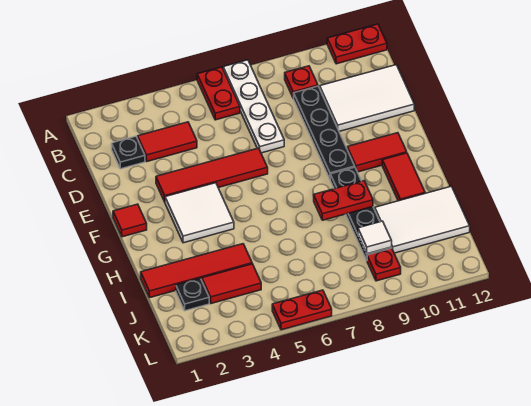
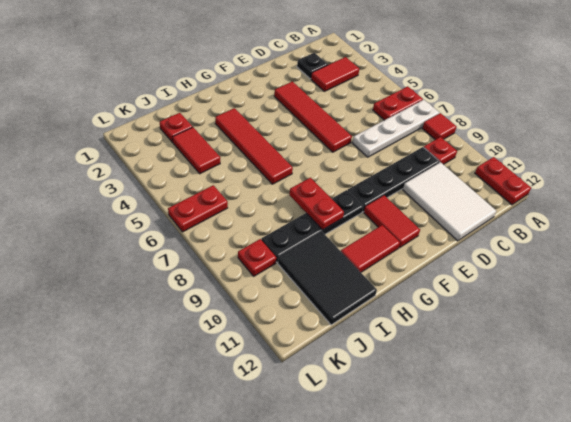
red tile C3:C4 level 1 -> red tile B3:C3 level 1
red tile F1 level 1 -> red tile A8 level 1
white tile F3:G4 level 1 -> none
red tile I1:I4 level 1 -> red tile H3:H6 level 1
white tile I10:J12 level 1 -> black tile I10:J12 level 1
black plate J2 level 1 -> red plate J2 level 1
white tile J9 level 2 -> none
red plate L5:L6 level 1 -> red plate K6:L6 level 1

